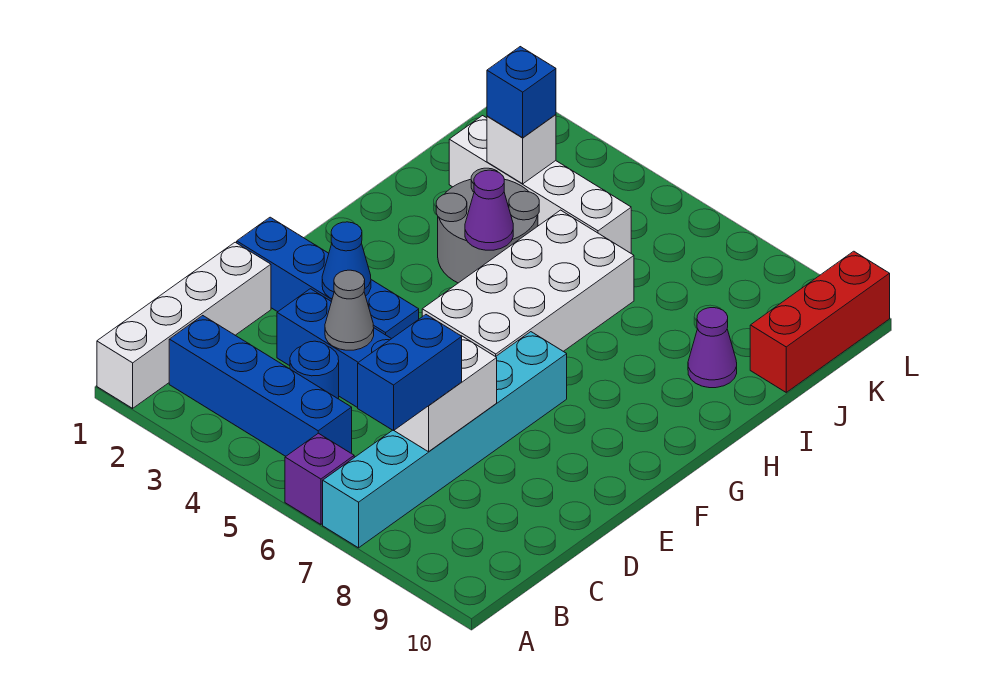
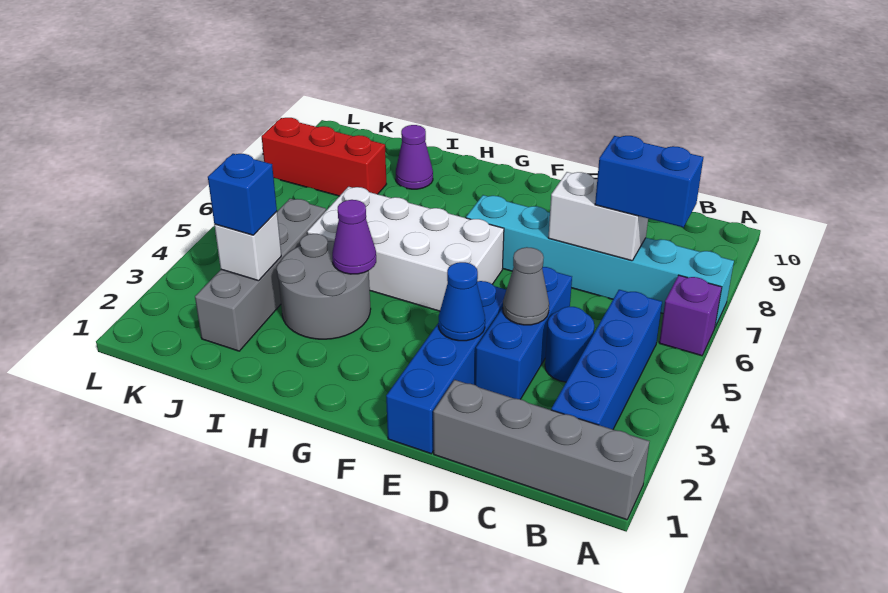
white brick A1:D1 level 1 -> grey brick A1:D1 level 1
white brick J2:J5 level 1 -> grey brick J2:J5 level 1
red brick J10:L10 level 1 -> red brick J8:L8 level 1

